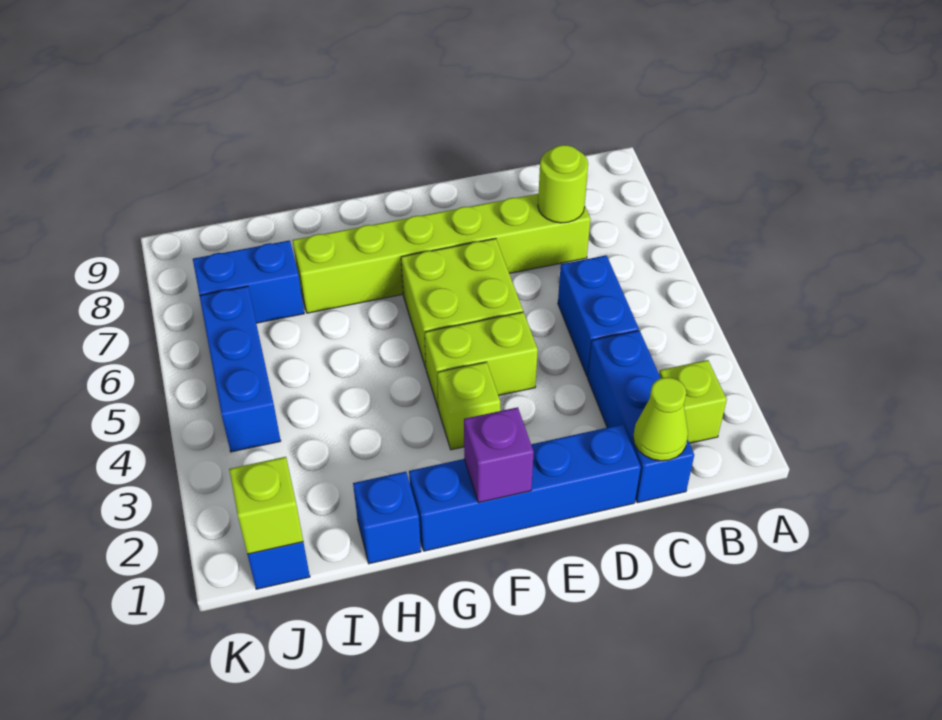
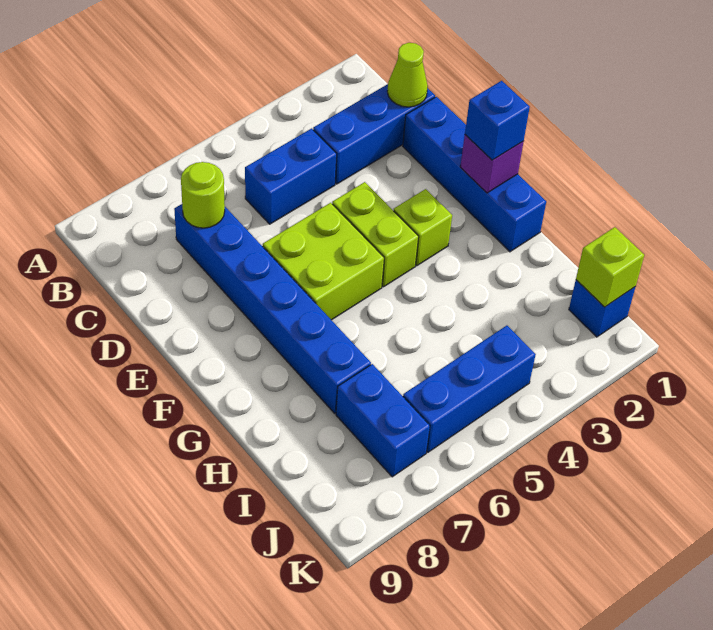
lime brick B2 level 1 -> none
lime brick C7:H7 level 1 -> blue brick C7:H7 level 1
blue brick H1 level 1 -> blue brick F1 level 3

